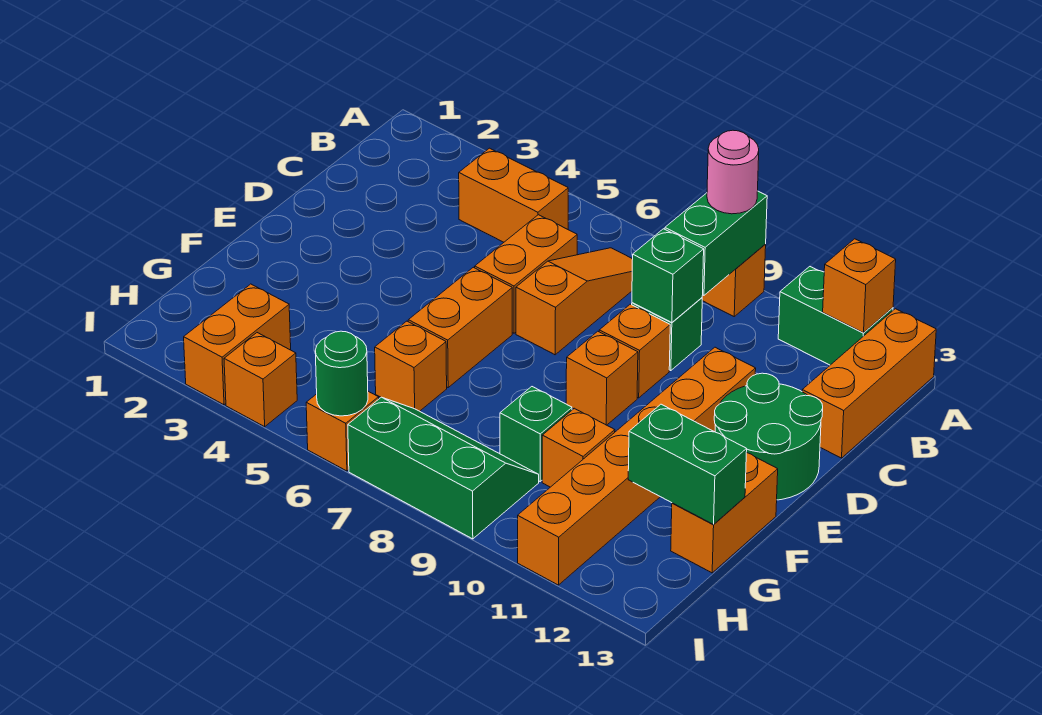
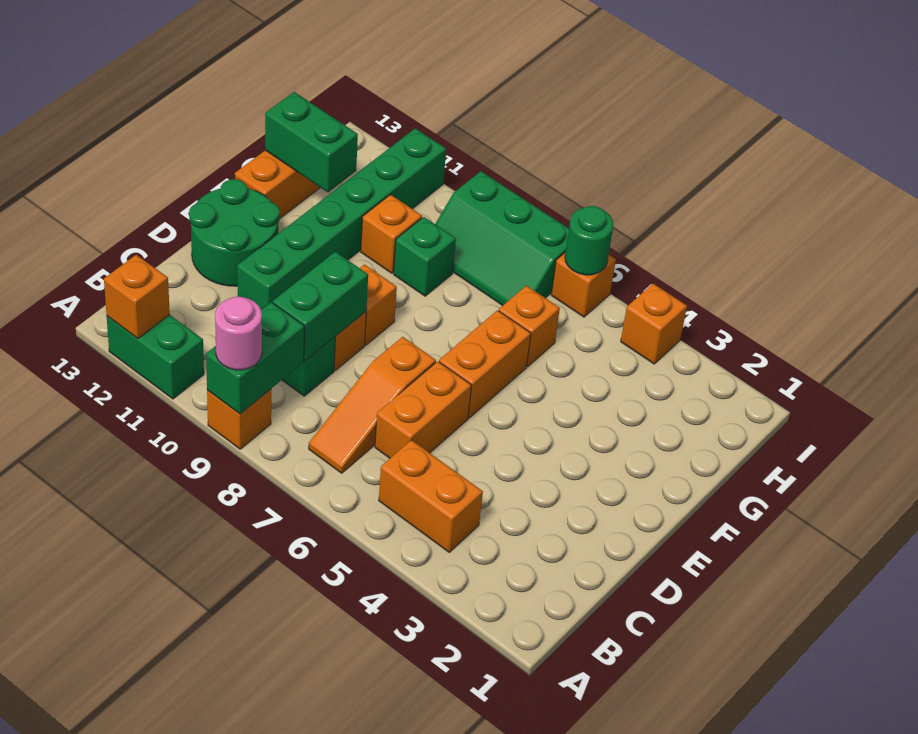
orange brick A13:C13 level 1 -> none
green brick C9 level 2 -> green brick C9:D9 level 2
orange brick D11:I11 level 1 -> green brick D11:I11 level 1
orange brick H3:I3 level 1 -> none

